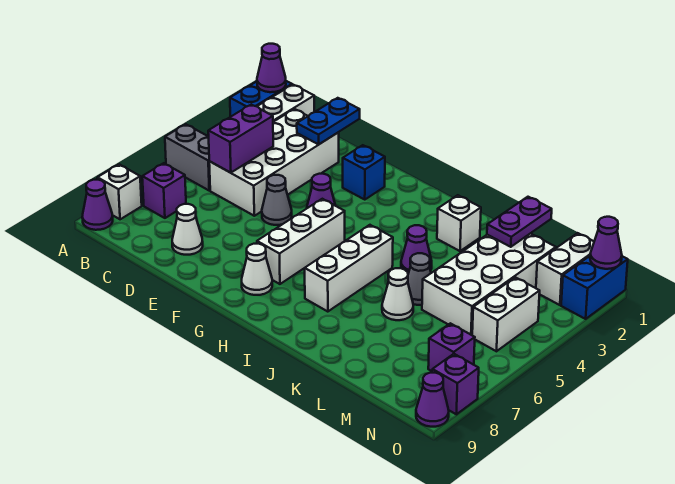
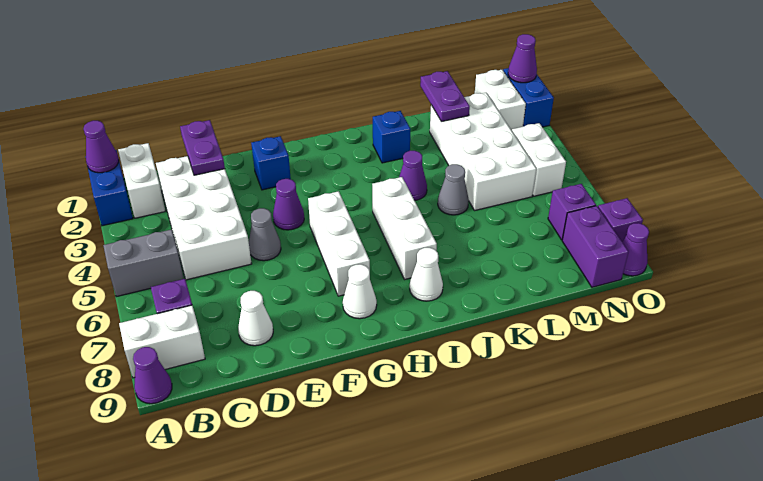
white brick A8 level 1 -> white brick A8:B8 level 1
purple brick C4:C5 level 2 -> purple brick N8:N9 level 1
blue plate D1:D2 level 2 -> purple plate D1:D2 level 2
white brick J2 level 1 -> blue brick J2 level 1
white cone K6 level 1 -> white cone I8 level 1

